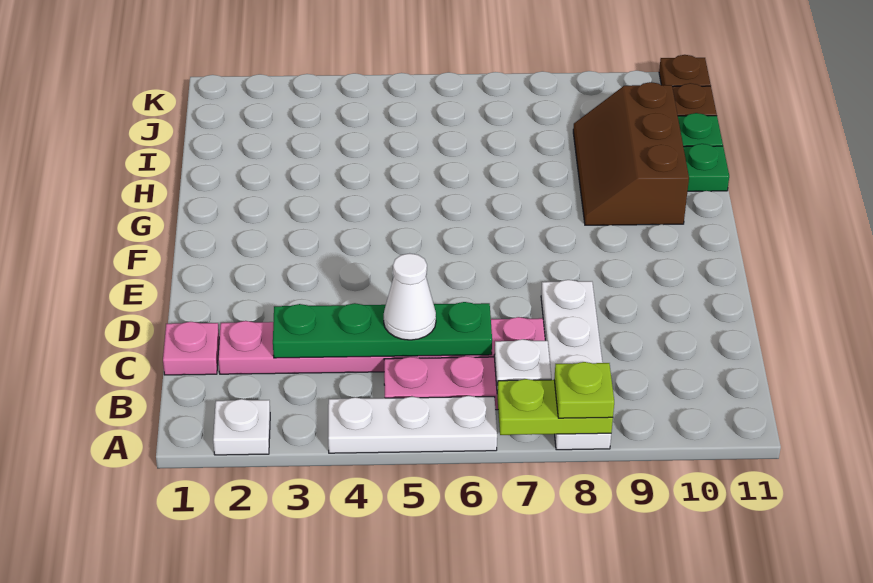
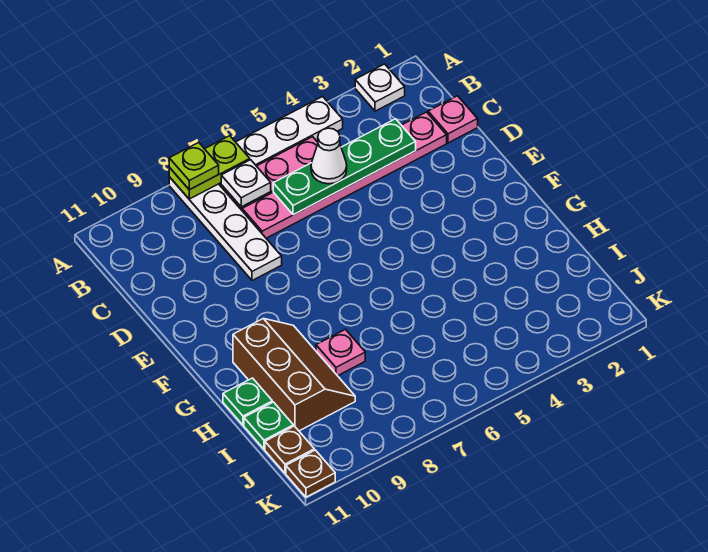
none -> pink plate H8 level 1

